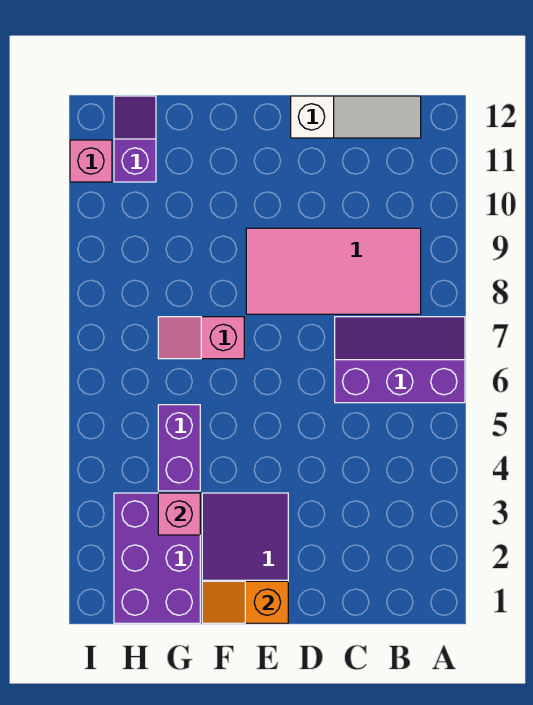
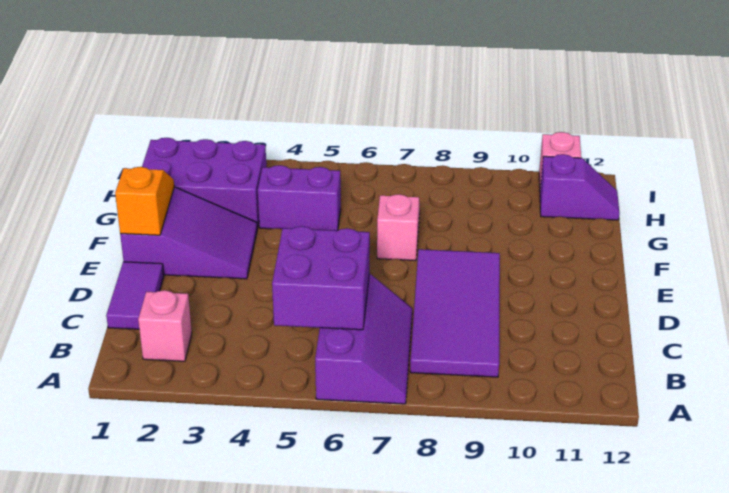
none -> purple brick B5:C6 level 2
pink tile B8:E9 level 1 -> purple tile B8:E9 level 1
white slope B12:D12 level 1 top D -> none
none -> purple tile C1:D1 level 1
pink brick G3 level 2 -> pink brick B2 level 1

